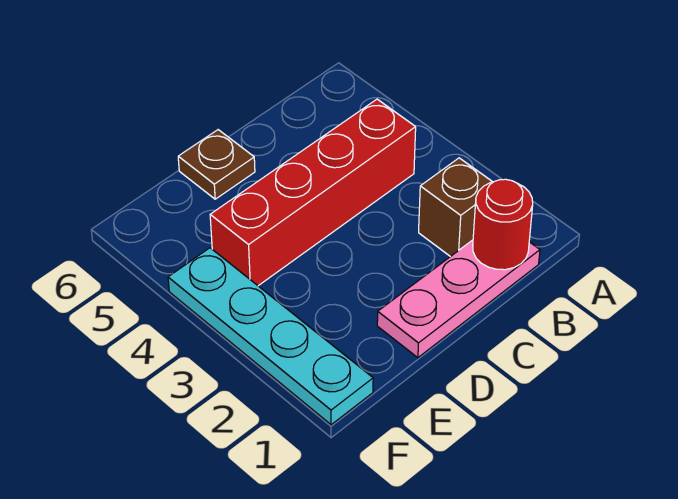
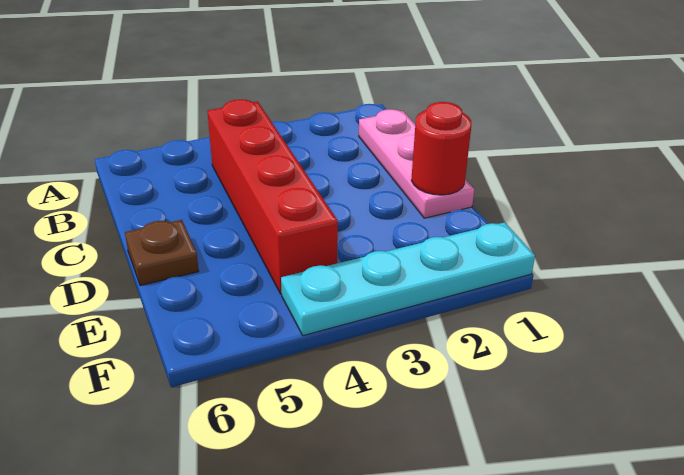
red round brick B1 level 2 -> red round brick D1 level 2
brown brick B2 level 1 -> none

